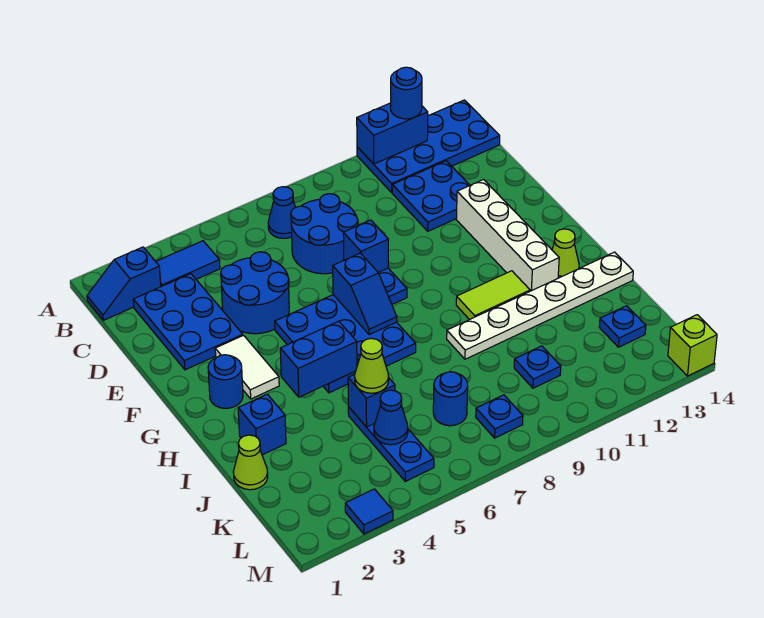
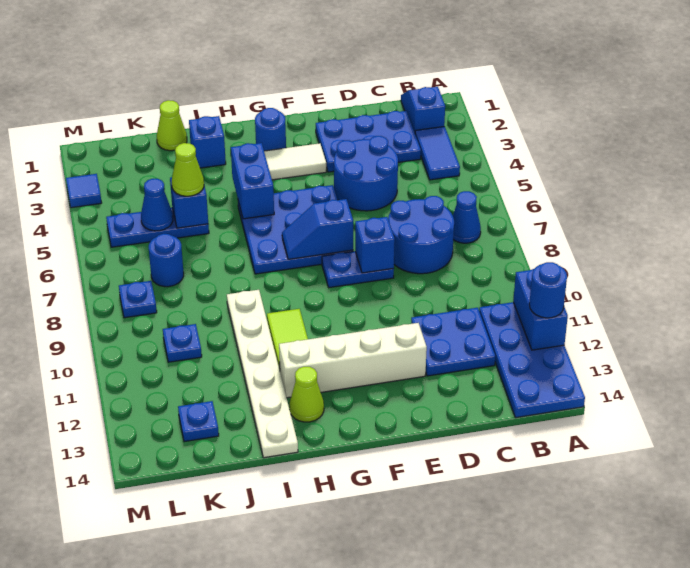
lime brick M14 level 1 -> none

